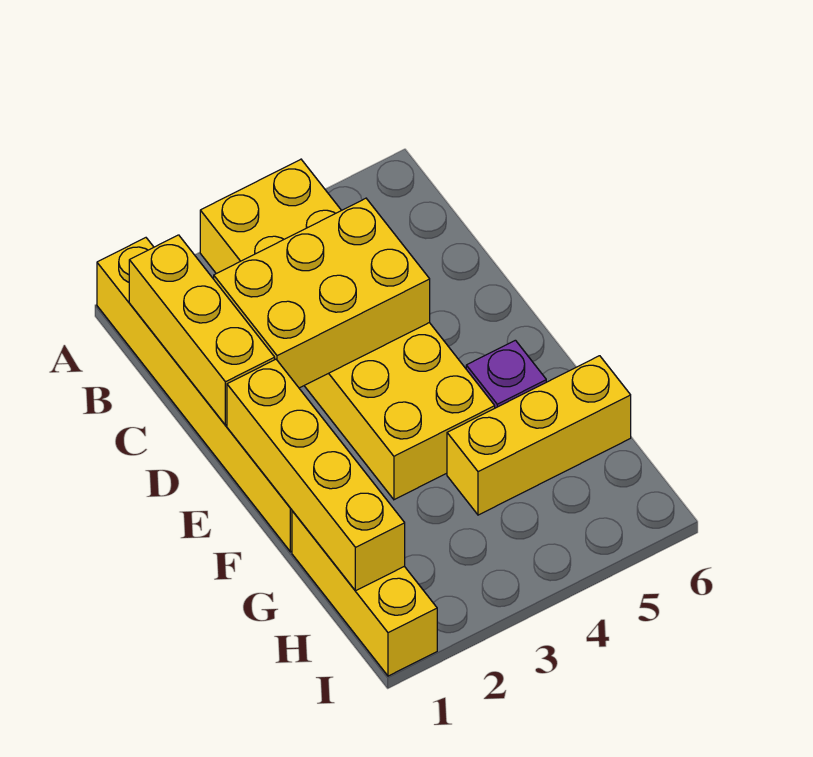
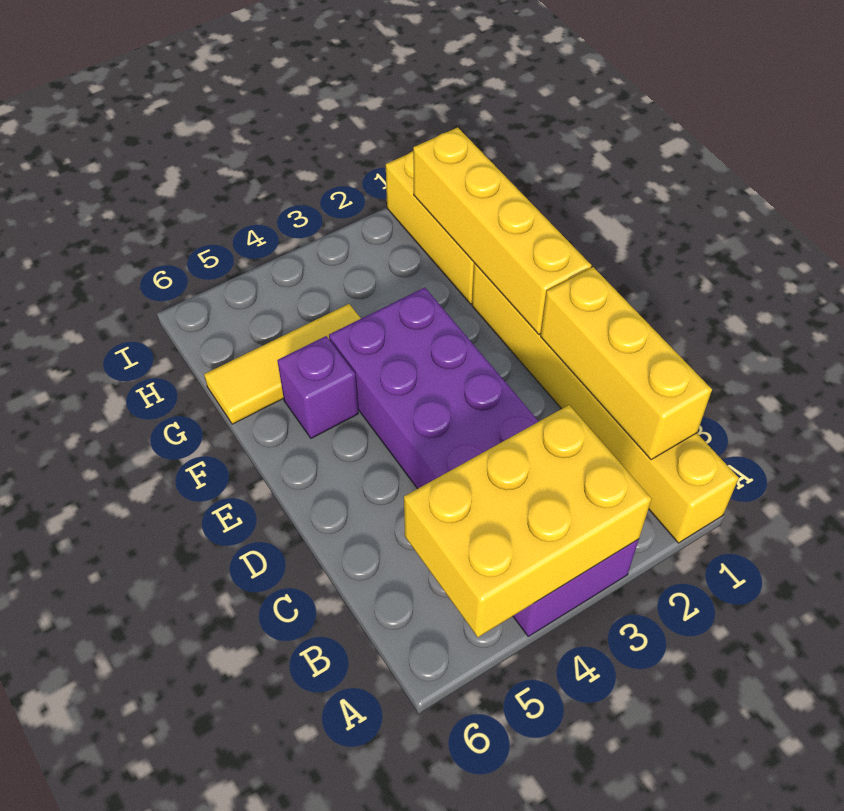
yellow brick A3:F4 level 1 -> purple brick A3:F4 level 1
yellow brick C2:D4 level 2 -> yellow brick A3:B5 level 2
yellow brick G4:G6 level 1 -> yellow tile G4:G6 level 1

